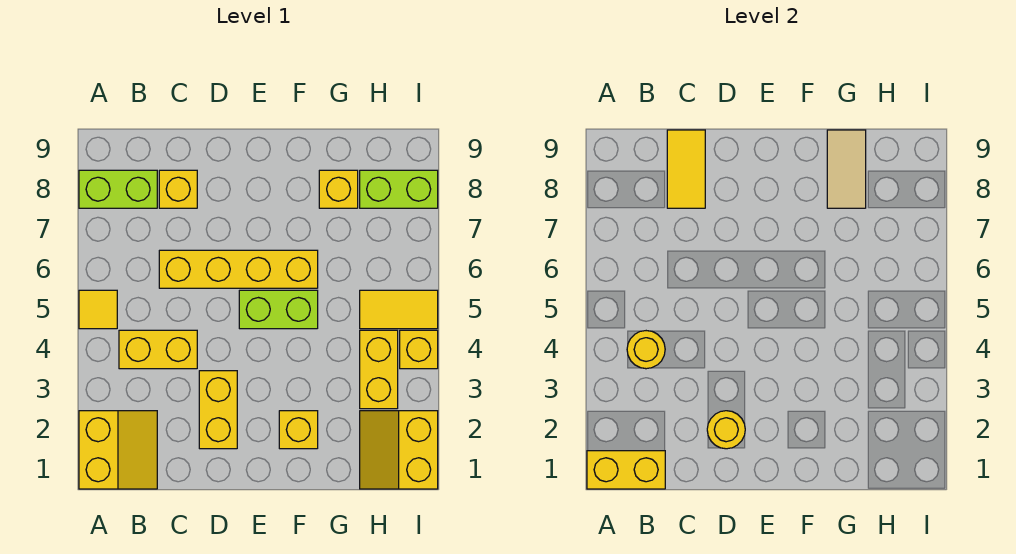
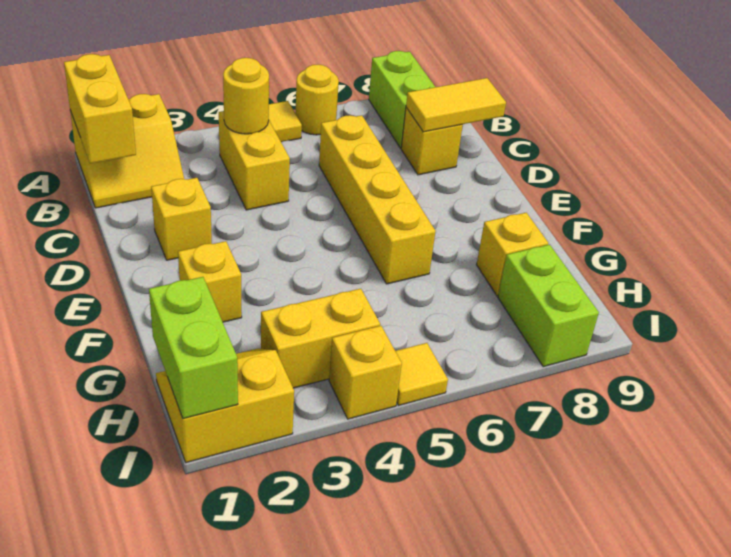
yellow brick D2:D3 level 1 -> yellow brick D2 level 1
yellow round brick D2 level 2 -> yellow round brick A6 level 1
lime brick E5:F5 level 1 -> lime brick H1:I1 level 2
tan tile G8:G9 level 2 -> none
yellow tile H5:I5 level 1 -> yellow tile I5 level 1

